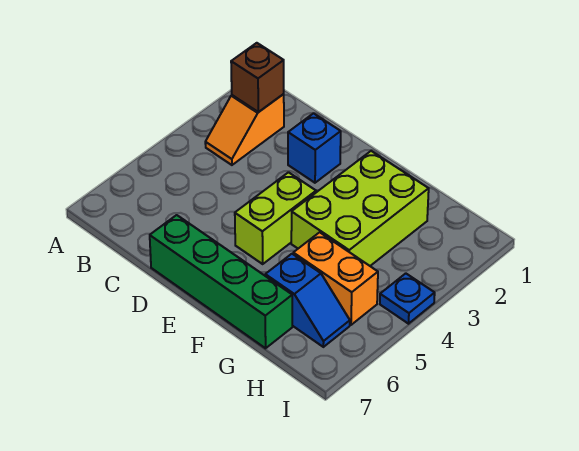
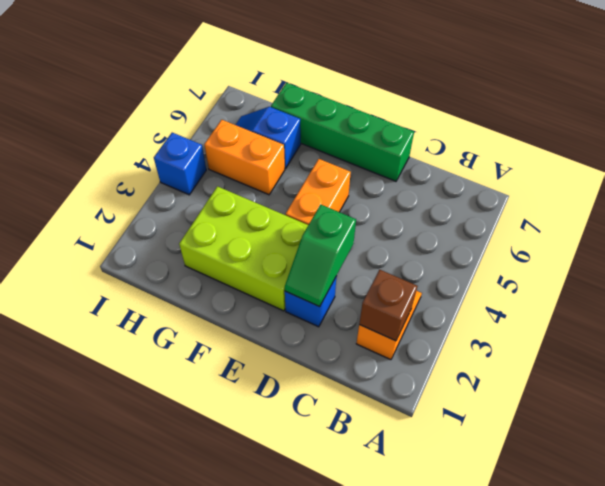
none -> green slope D2:D3 level 2 top 3
lime brick E4:E5 level 1 -> orange brick E4:E5 level 1
lime brick F2:G4 level 1 -> lime brick E2:G3 level 1
blue plate I4 level 1 -> blue brick I4 level 1

